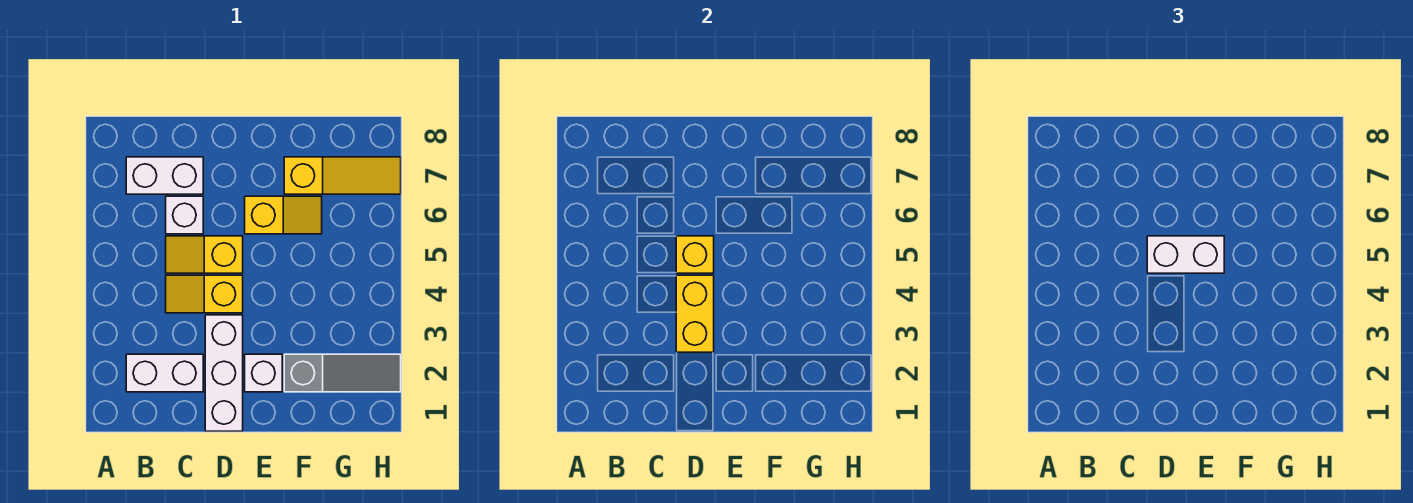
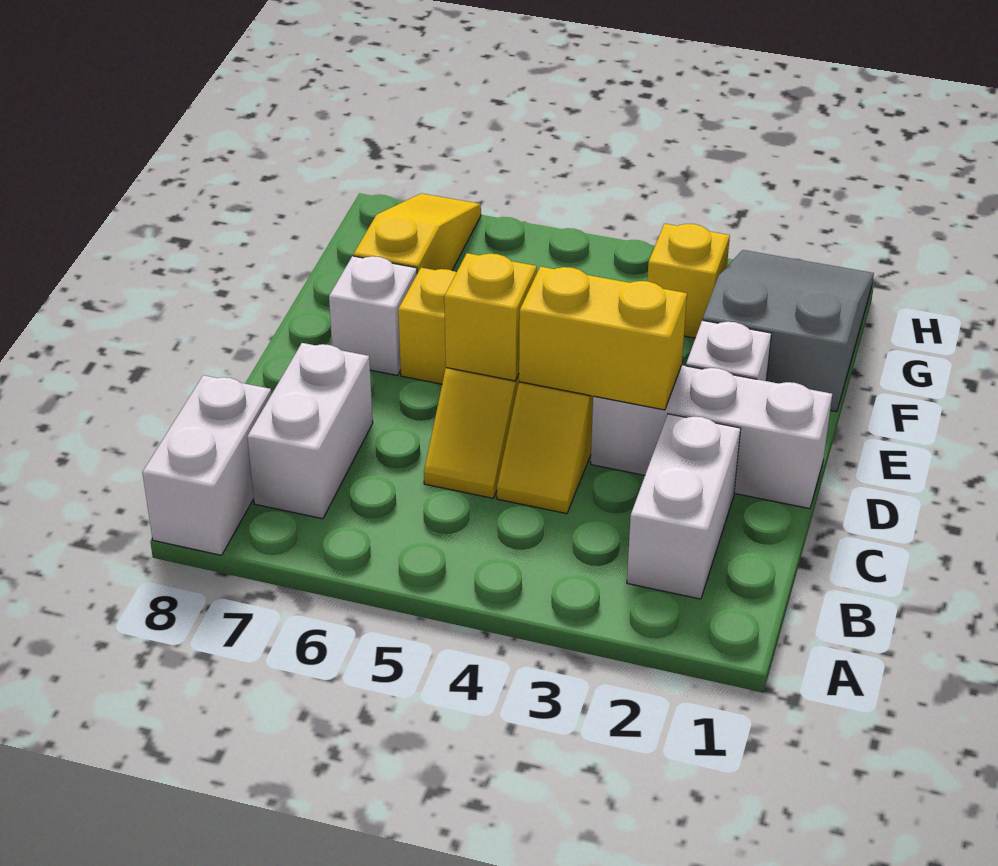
white brick C6 level 1 -> white brick E7 level 1
white brick D5:E5 level 3 -> white brick A8:B8 level 1
grey slope F2:H2 level 1 top F -> grey slope F1:H2 level 1 top F
none -> yellow brick G3 level 1

